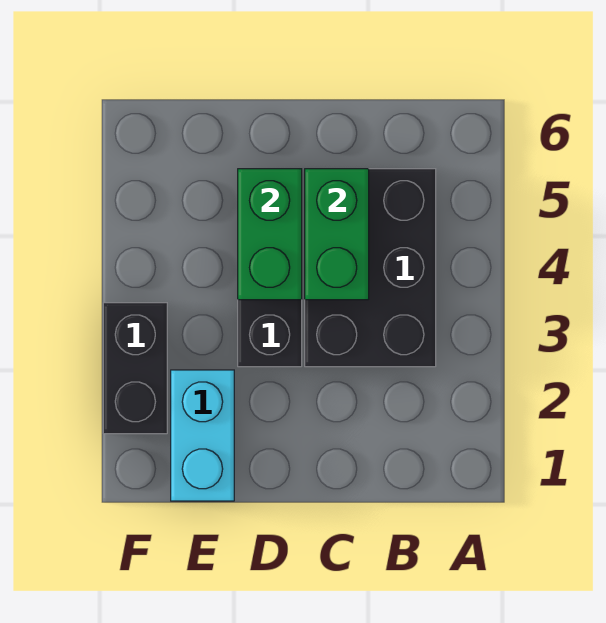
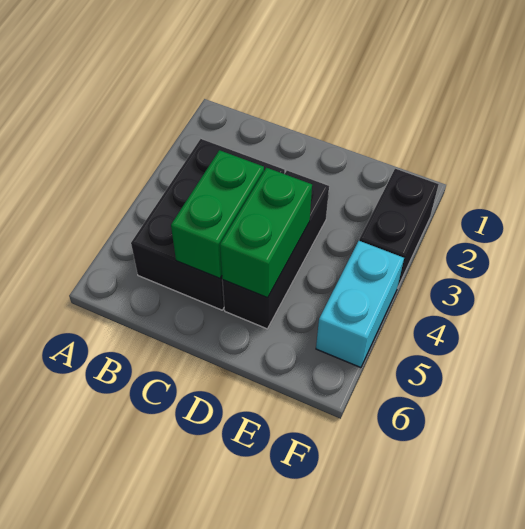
cyan brick E1:E2 level 1 -> cyan brick F4:F5 level 1

